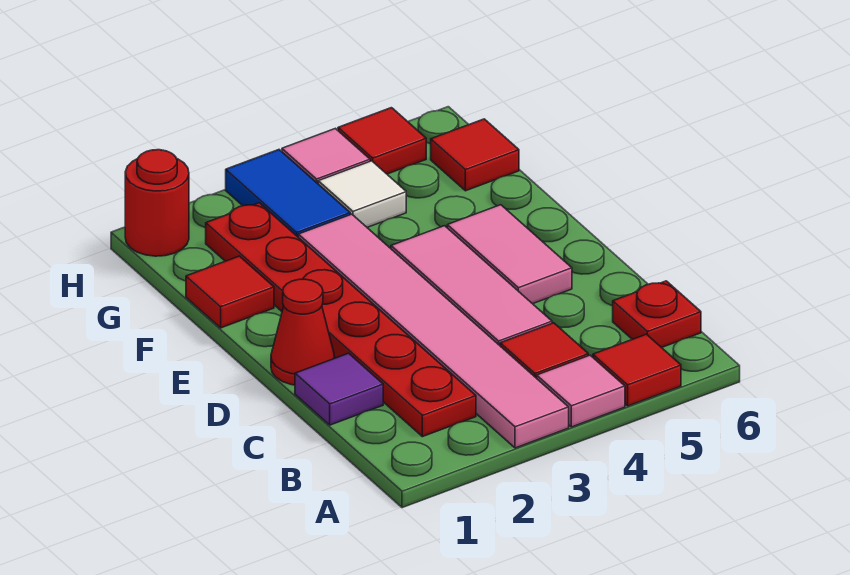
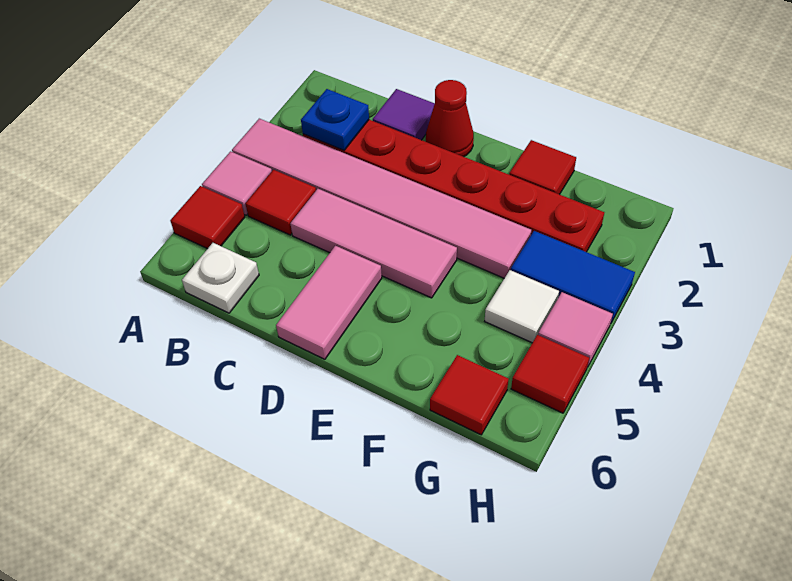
none -> blue plate B2 level 2
red plate B6 level 1 -> white plate B6 level 1
pink tile D5:E5 level 1 -> pink tile D5:D6 level 1
red round brick H1 level 1 -> none

